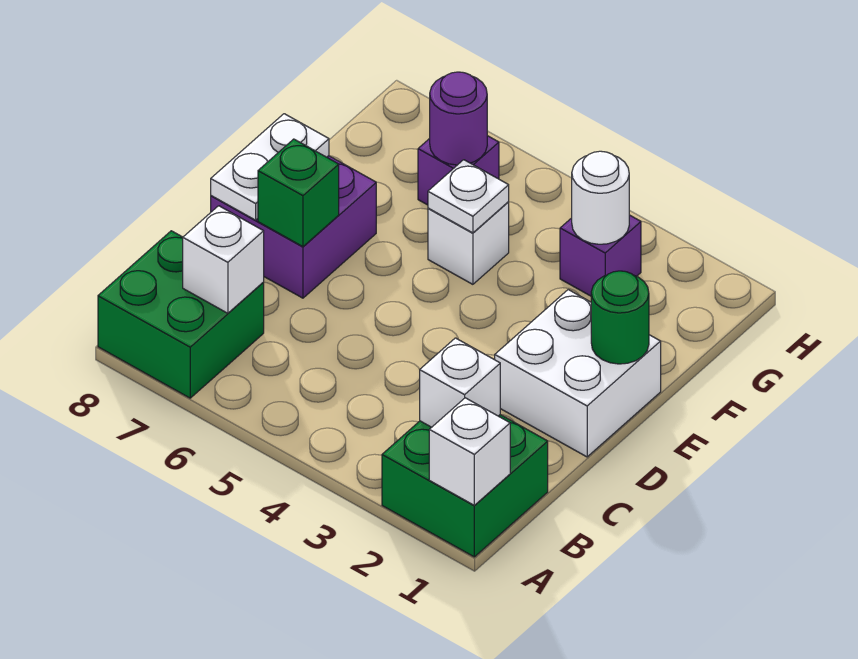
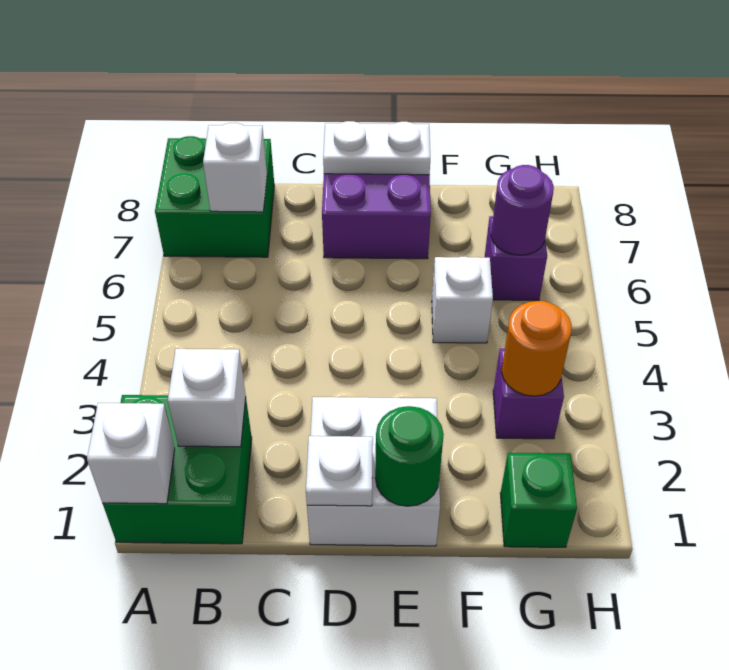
green brick D7 level 2 -> green brick G1 level 1
white plate F5 level 2 -> white plate D1 level 2
white round brick G3 level 2 -> orange round brick G3 level 2

